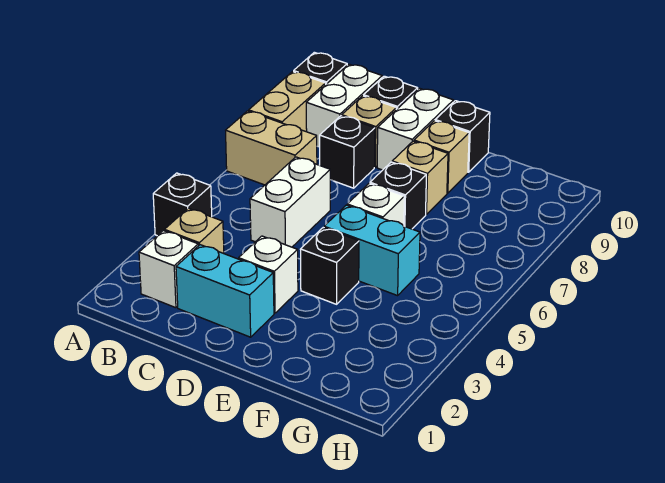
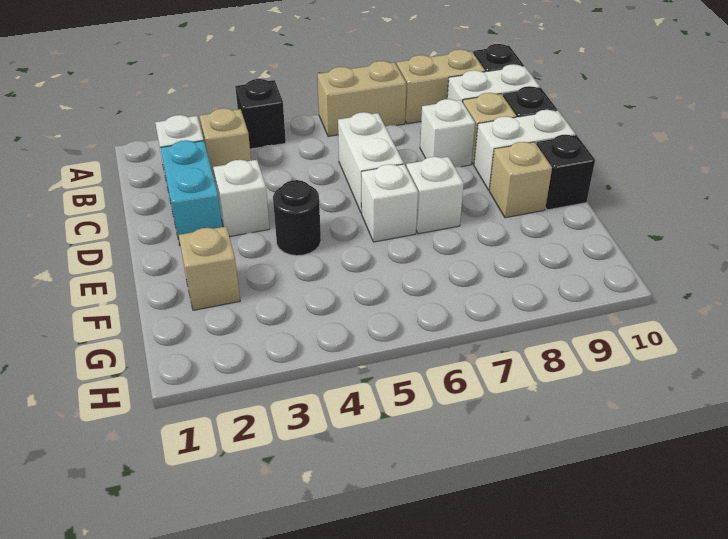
tan brick A7:B7 level 1 -> tan brick A6:A7 level 1
white brick C5:C6 level 1 -> white brick C6:D6 level 1
black brick C8 level 1 -> white brick C8 level 1
black brick E4 level 1 -> black round brick E4 level 1
cyan brick E5:F5 level 1 -> none
black brick E7 level 1 -> white brick E7 level 1
tan brick E8 level 1 -> tan brick F2 level 1

